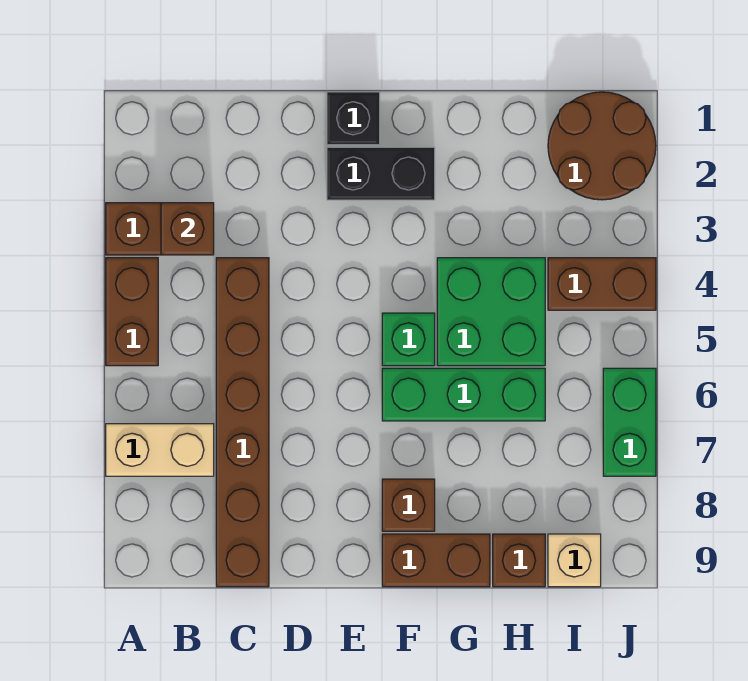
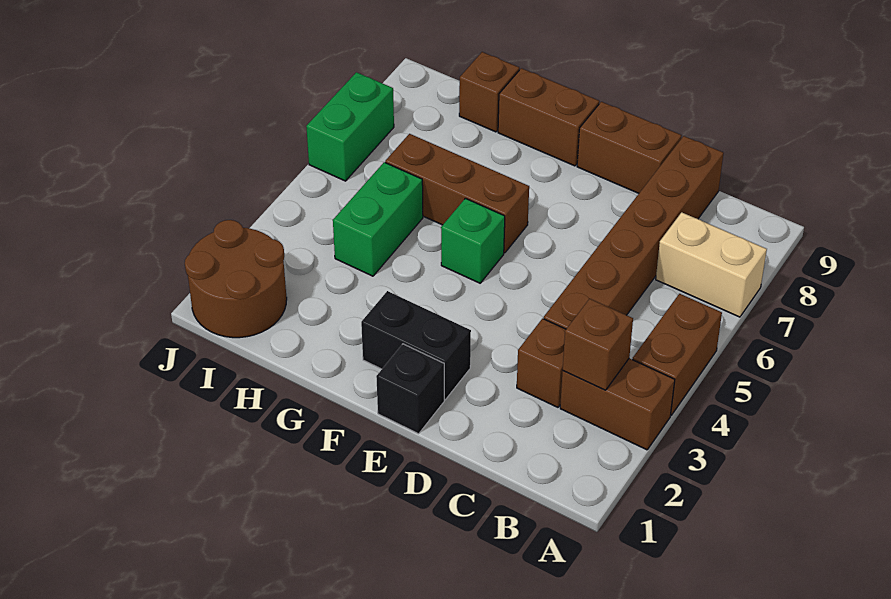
green brick F6:H6 level 1 -> brown brick F6:H6 level 1
brown brick F8 level 1 -> brown brick C3 level 1
green brick G4:H5 level 1 -> green brick H4:H5 level 1
brown brick I4:J4 level 1 -> brown brick D9:E9 level 1
tan brick I9 level 1 -> none

